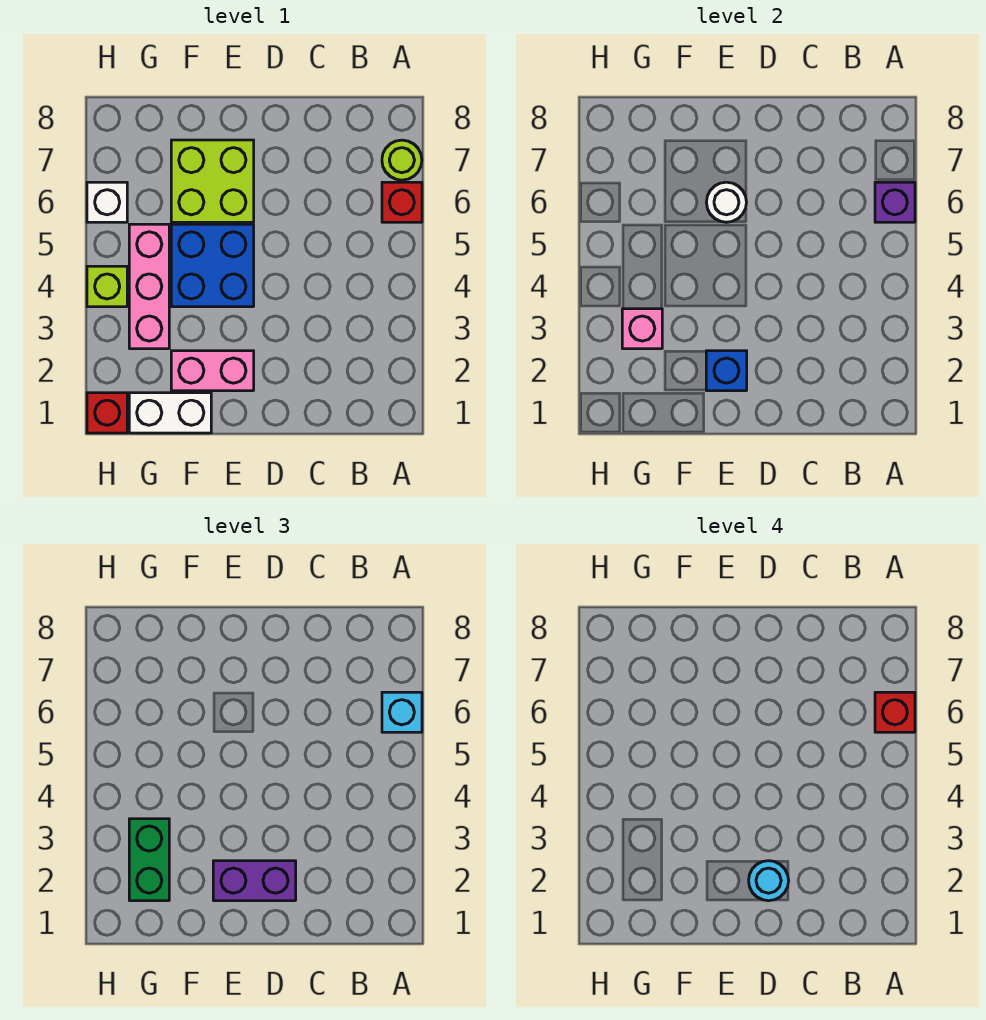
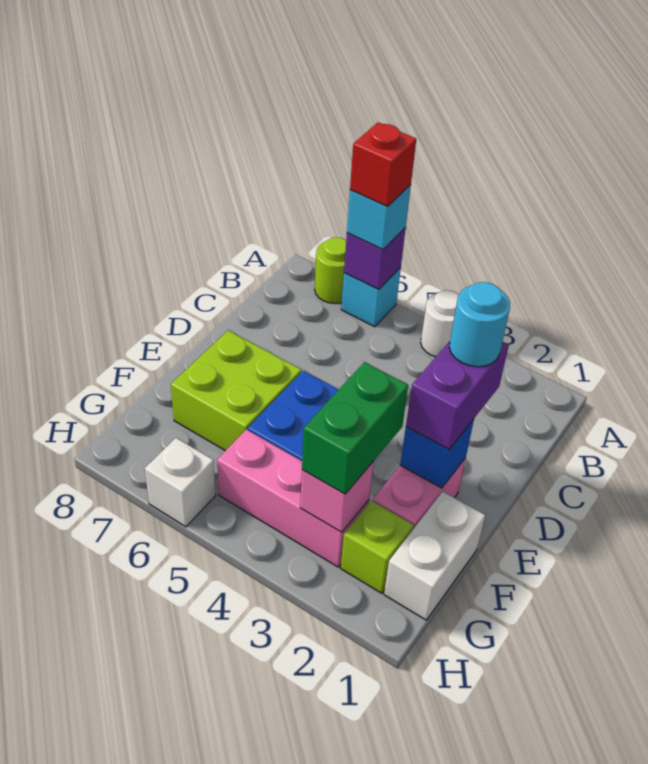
red brick A6 level 1 -> cyan brick A6 level 1
white round brick E6 level 2 -> white round brick A4 level 1
green brick G2:G3 level 3 -> green brick F3:G3 level 3
red brick H1 level 1 -> none
lime brick H4 level 1 -> lime brick G2 level 1

